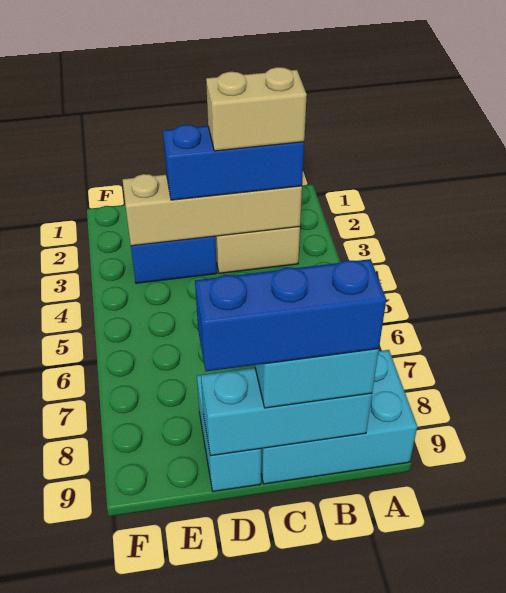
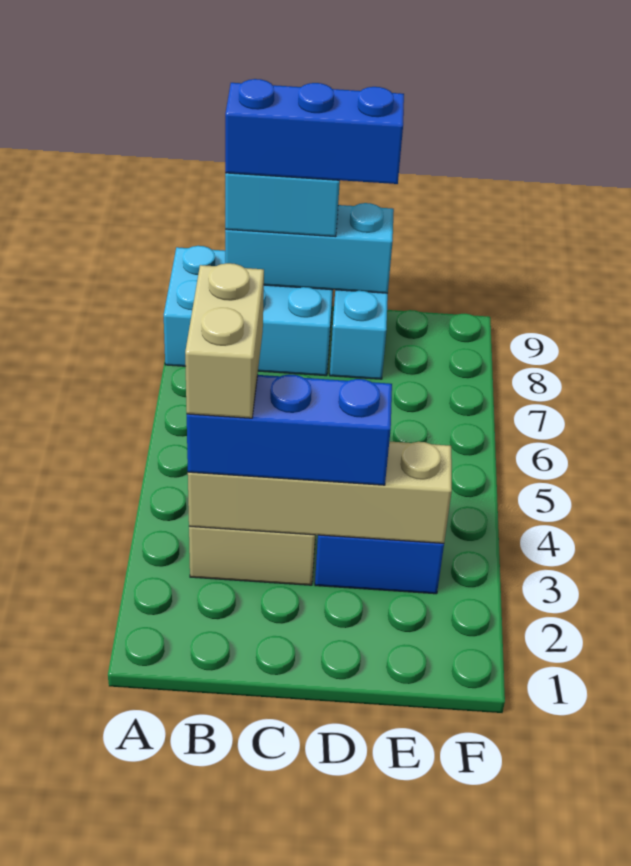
tan brick B3:C3 level 4 -> tan brick B3:B4 level 4

